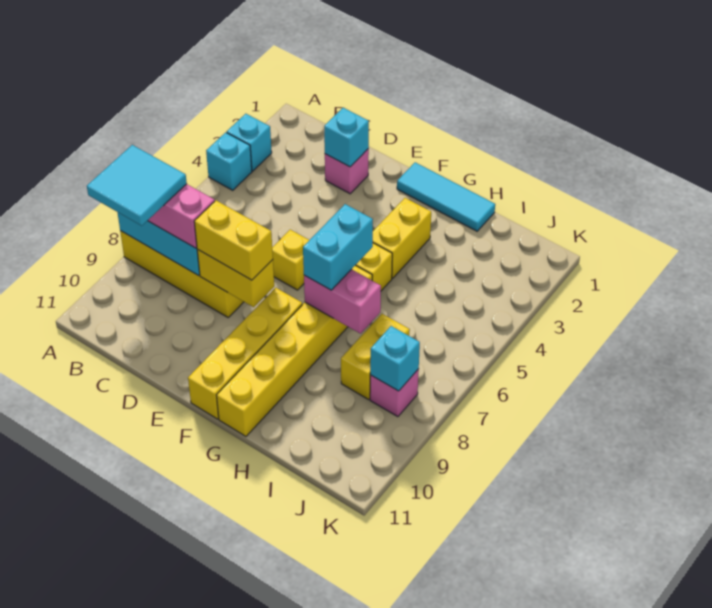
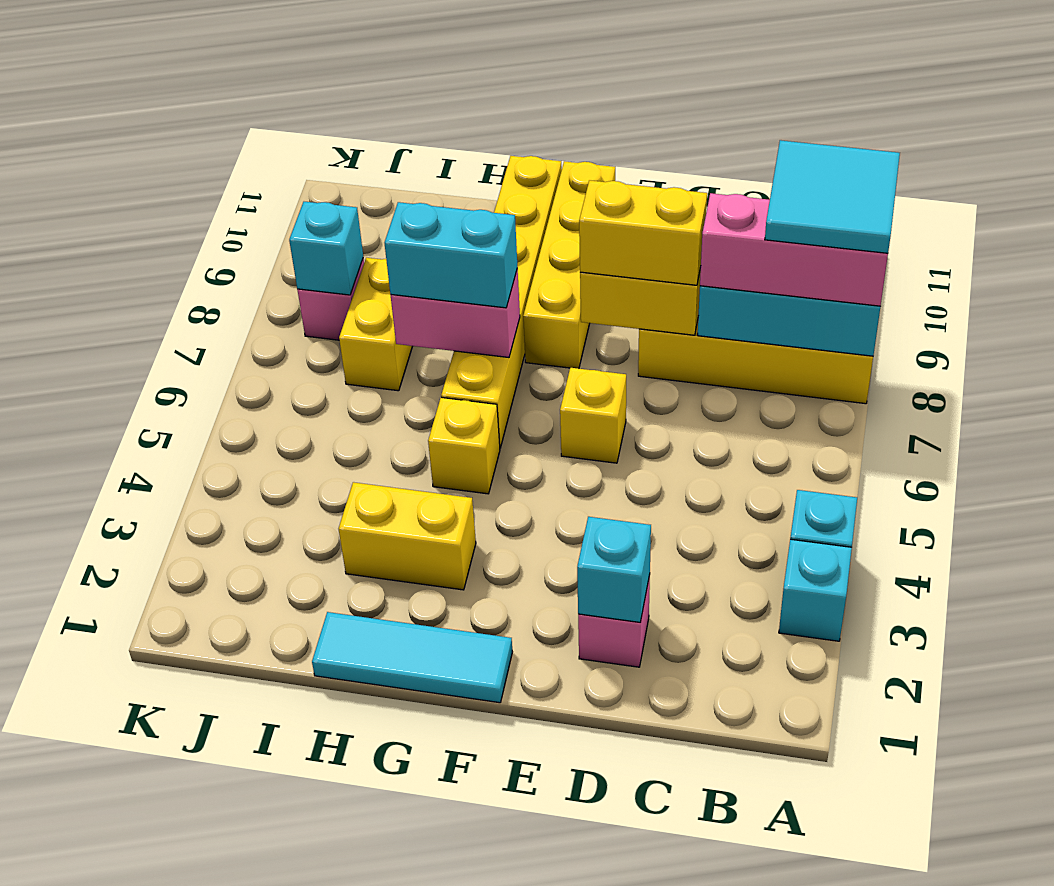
yellow brick G3:G4 level 1 -> yellow brick G3:H3 level 1
cyan brick G6:G7 level 3 -> cyan brick G7:H7 level 3

